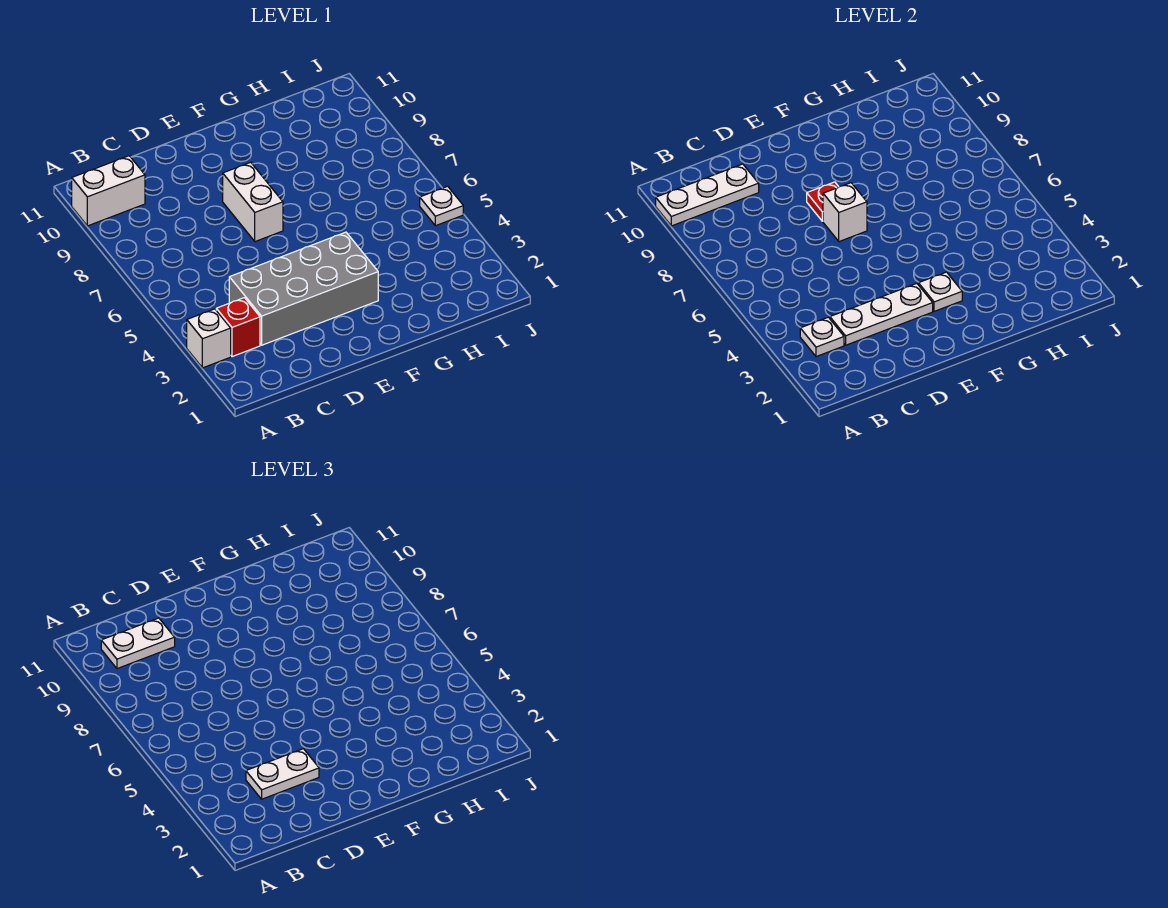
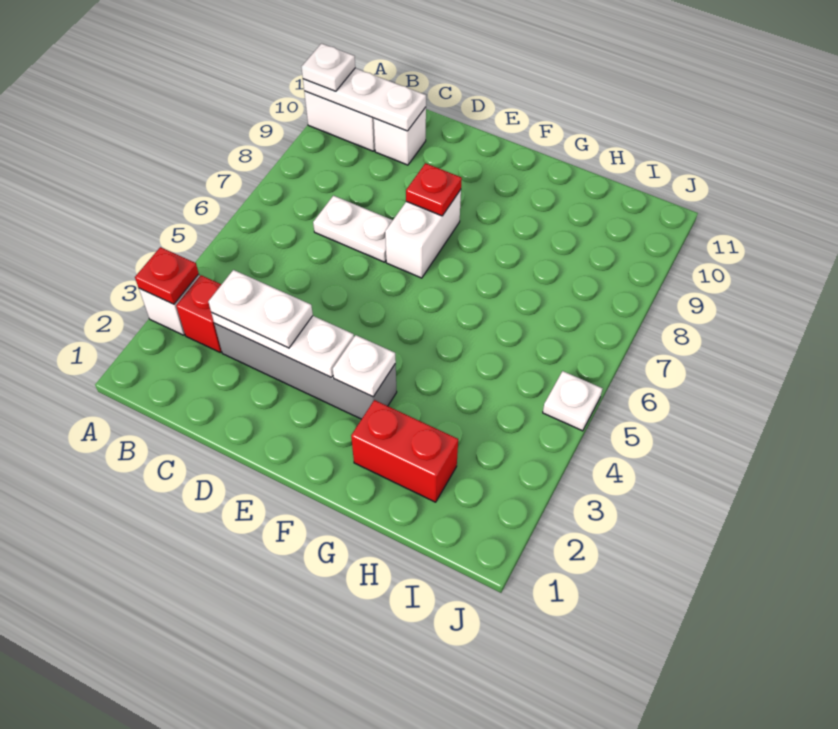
none -> red plate A3 level 2
white plate B3 level 2 -> white plate A10 level 3
white plate B10:C10 level 3 -> white plate C7:D7 level 1
grey brick C3:F4 level 1 -> grey brick C3:F3 level 1
white brick E7 level 2 -> white brick C10 level 1
none -> red brick G2:H2 level 1

